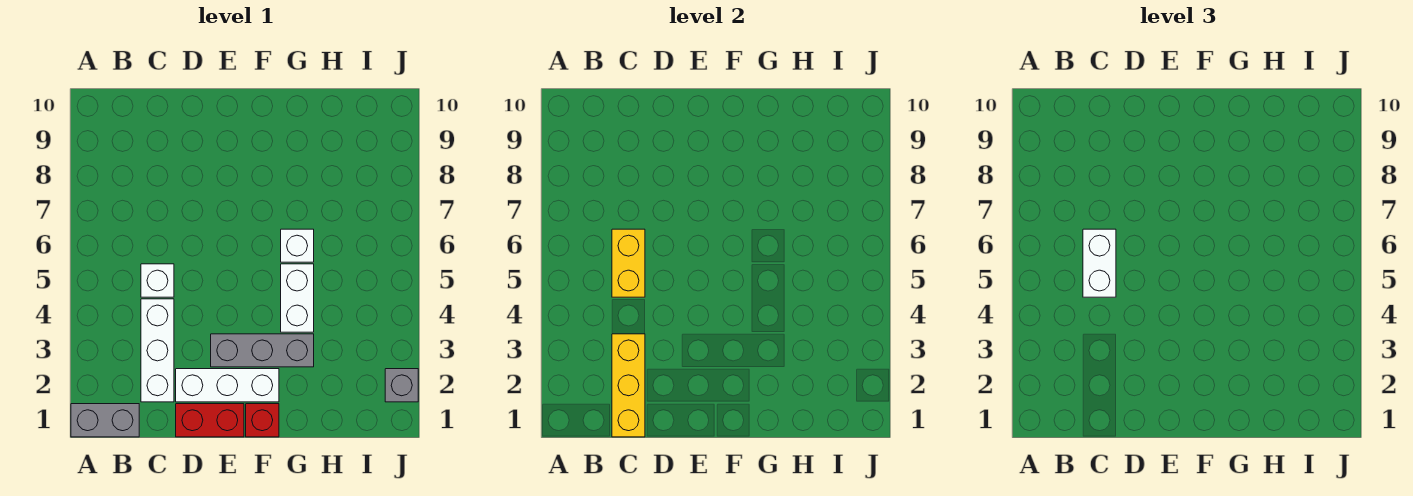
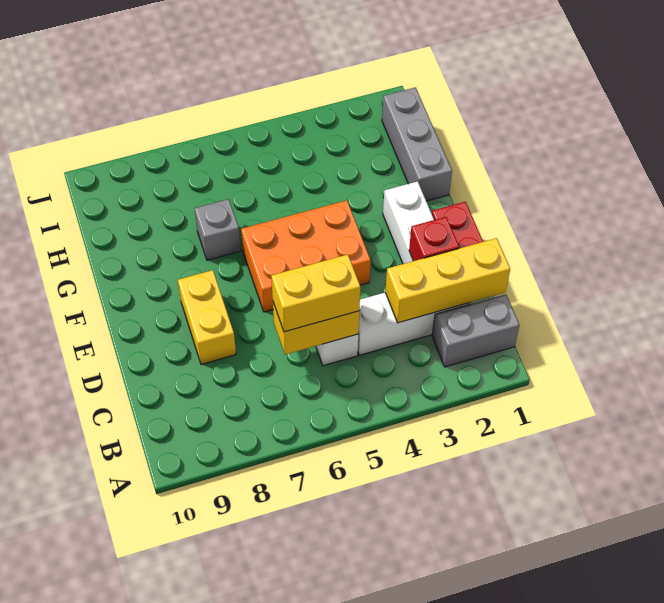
grey brick A1:B1 level 1 -> grey brick B1:B2 level 1
white brick C5:C6 level 3 -> yellow brick C5:C6 level 3
none -> yellow brick D8:E8 level 1
grey brick E3:G3 level 1 -> grey brick G1:I1 level 1
none -> orange brick E4:F6 level 1
red brick F1 level 1 -> red brick D2 level 2
white brick G4:G5 level 1 -> none
white brick G6 level 1 -> none
grey brick J2 level 1 -> grey brick G7 level 1

